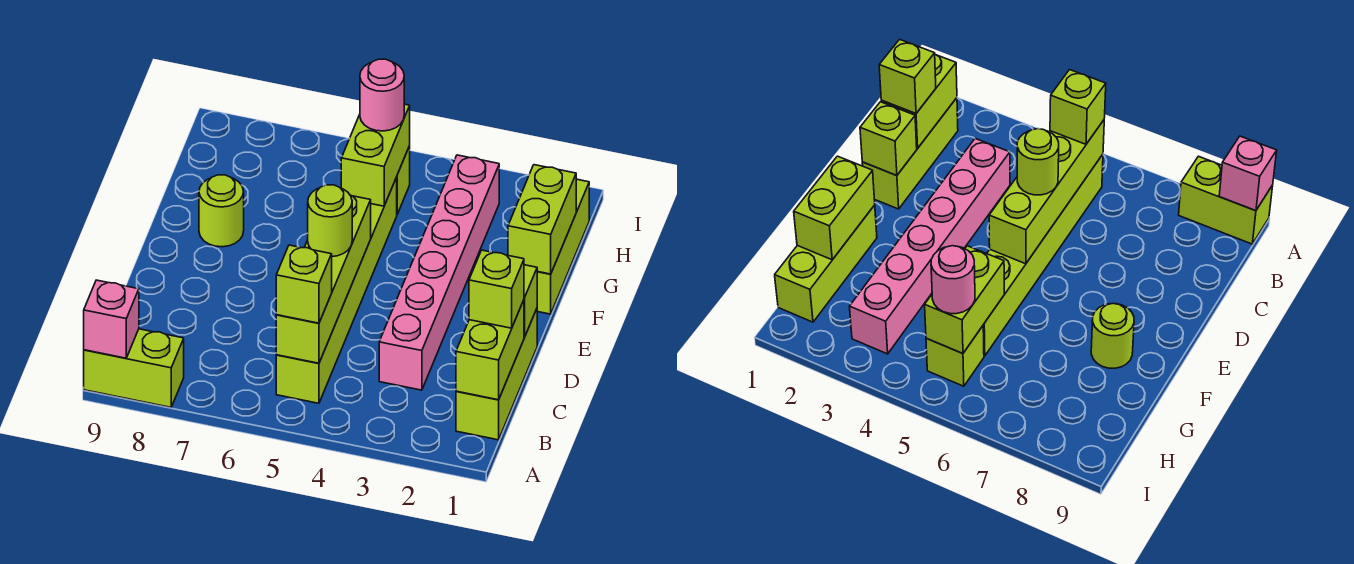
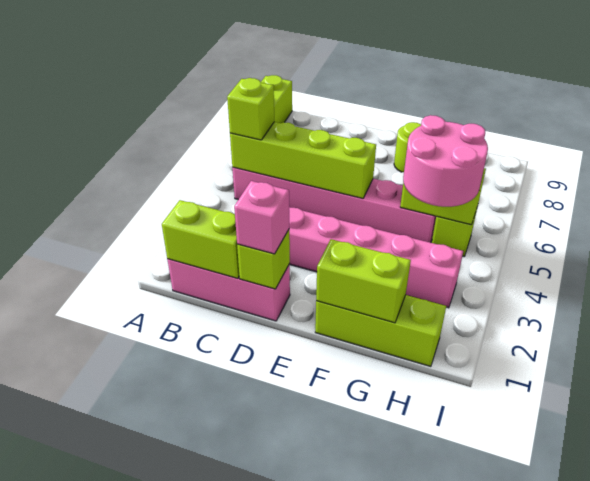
pink brick A9 level 2 -> pink brick D1 level 3
lime brick B1:D1 level 1 -> pink brick B1:D1 level 1
lime brick B5:G5 level 1 -> pink brick B5:G5 level 1
lime brick C1 level 3 -> none
lime round brick D5 level 3 -> none
pink round brick H5 level 3 -> pink round brick G4:H5 level 3

